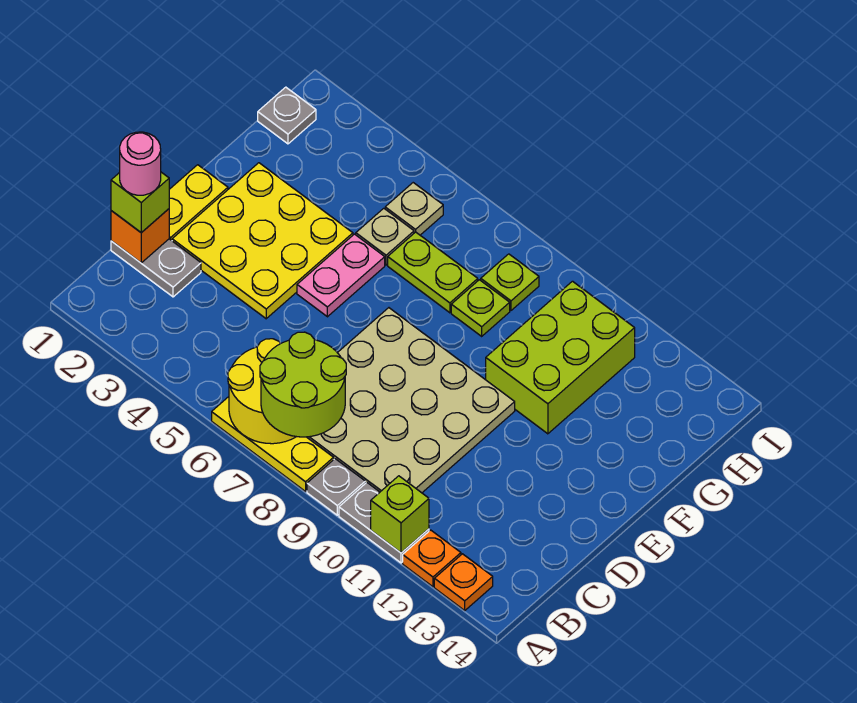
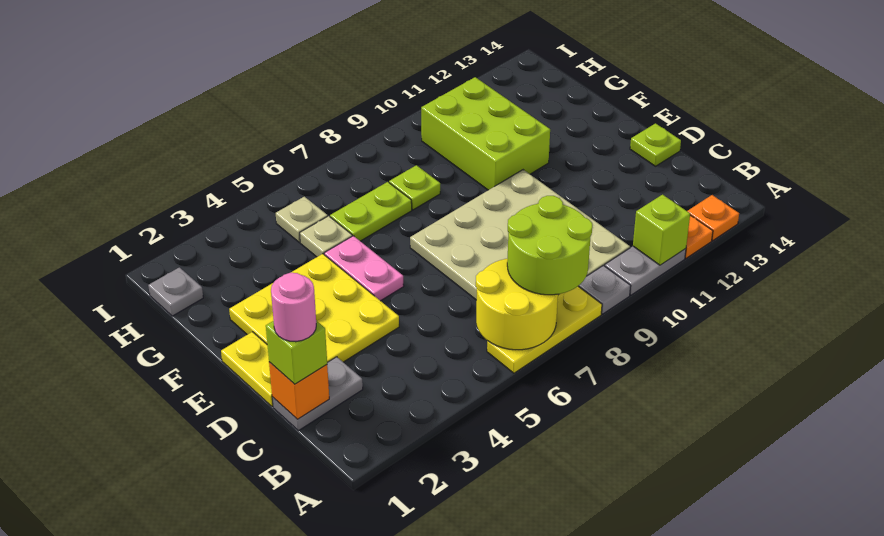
lime plate H8 level 1 -> lime plate D14 level 1

